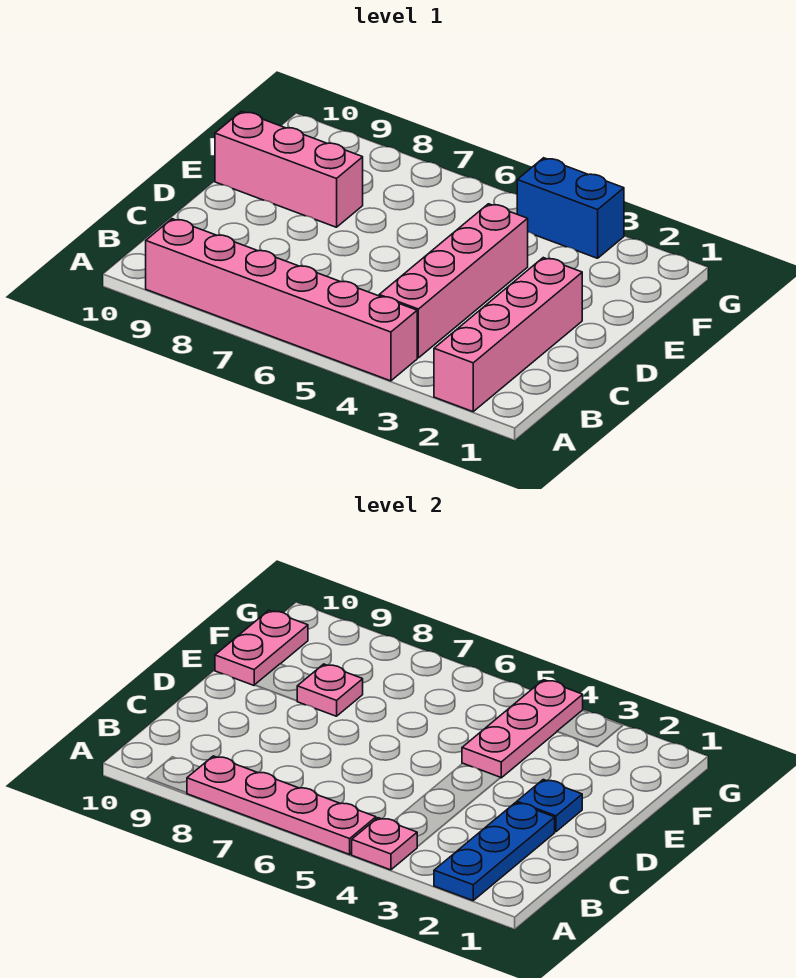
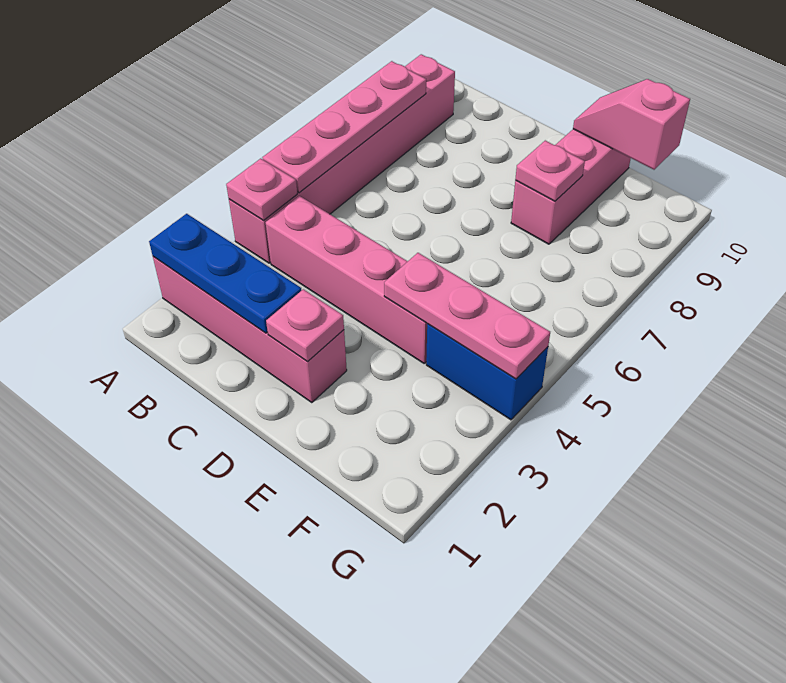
blue plate D2 level 2 -> pink plate D2 level 2
pink plate E10:F10 level 2 -> pink slope E10:F10 level 2 top F
blue brick G3:G4 level 1 -> blue brick F4:G4 level 1

